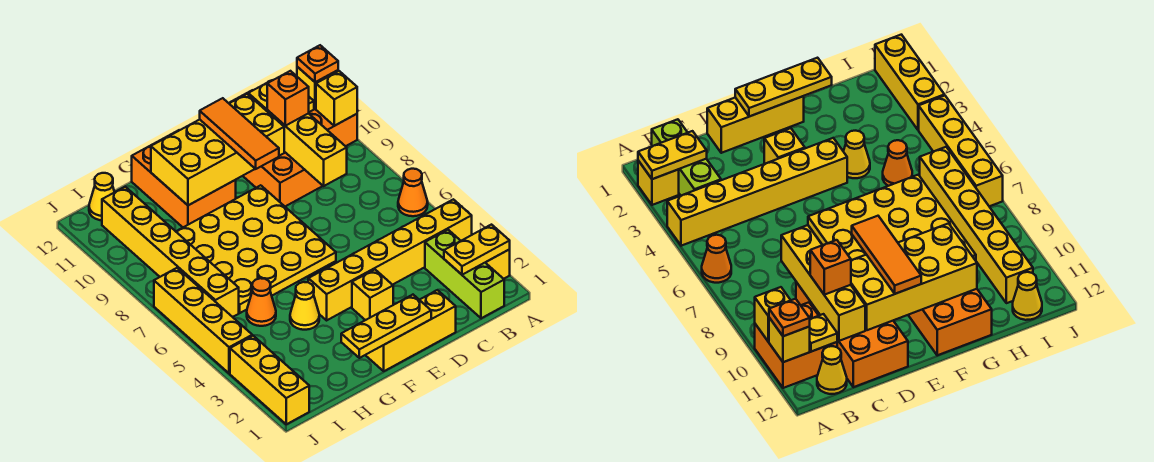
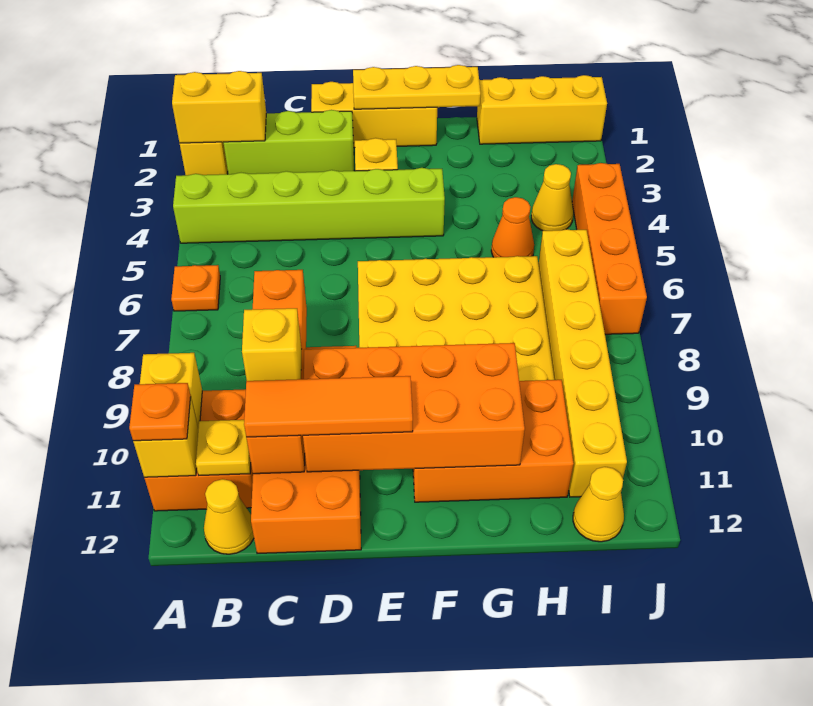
yellow plate A2:B2 level 2 -> yellow brick A2:B2 level 2
yellow brick A4:F4 level 1 -> lime brick A4:F4 level 1
orange cone A6 level 1 -> orange plate A6 level 1
lime brick B1:B3 level 1 -> lime brick B2:D2 level 1
yellow brick C8:C11 level 2 -> orange brick C8:C11 level 2
orange brick C10 level 3 -> yellow brick C10 level 3
yellow brick D10:G11 level 2 -> orange brick D10:G11 level 2
orange tile E9:E11 level 3 -> orange tile C11:E11 level 3
orange brick F10:G12 level 1 -> orange brick F10:H11 level 1
yellow cone G4 level 1 -> yellow cone I4 level 1
yellow brick J1:J3 level 1 -> yellow brick H1:J1 level 1
yellow brick J4:J7 level 1 -> orange brick J4:J7 level 1

